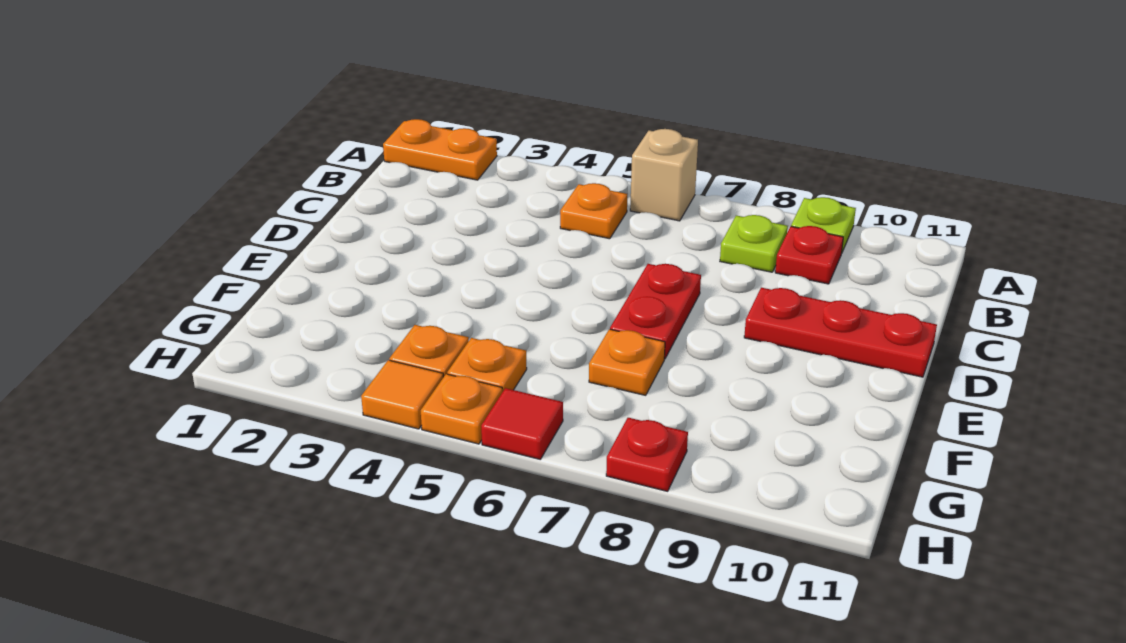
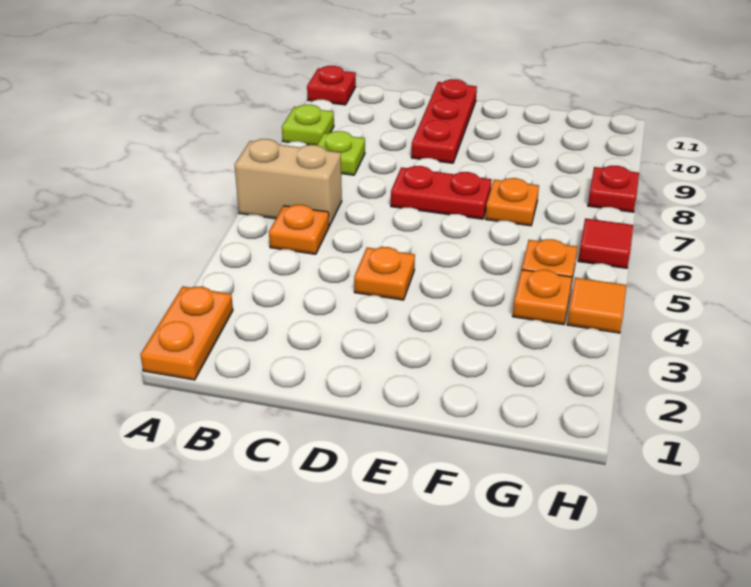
tan brick A6 level 1 -> tan brick A6:B6 level 1
red plate B9 level 1 -> red plate A11 level 1
orange plate H5 level 1 -> orange plate D4 level 1

